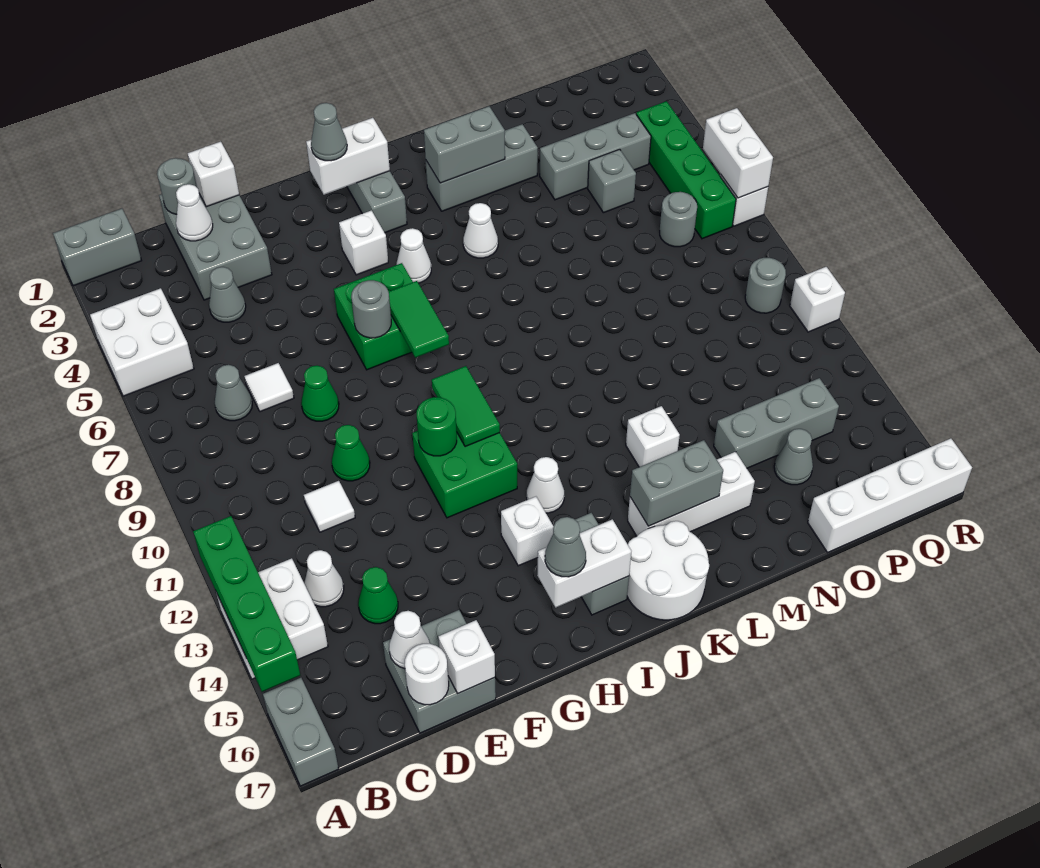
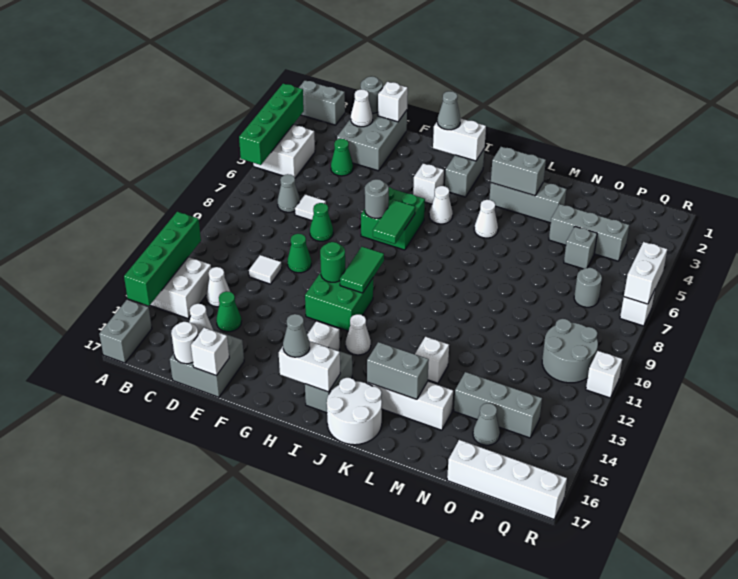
grey cone D4 level 1 -> green cone D4 level 1
green brick Q4:Q7 level 1 -> green brick A3:A6 level 2
grey round brick Q10 level 1 -> grey round brick P10:Q11 level 1

